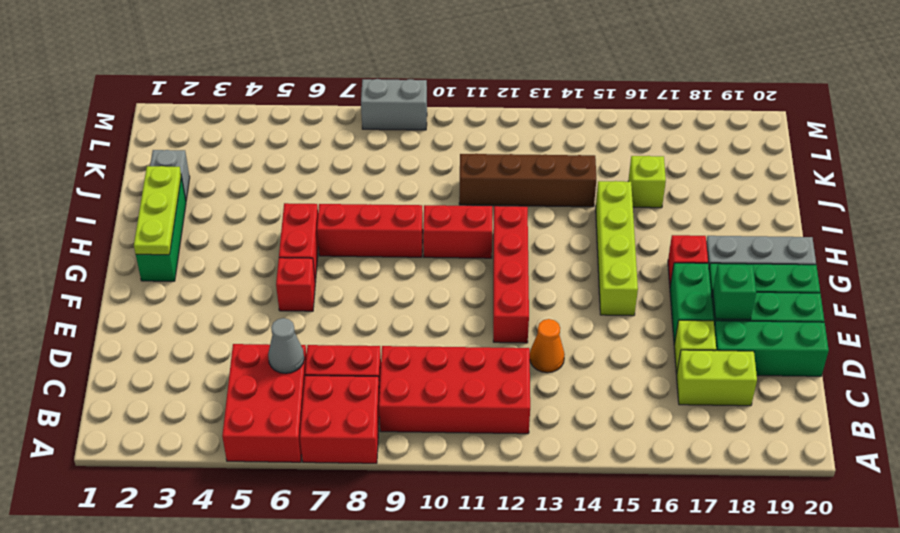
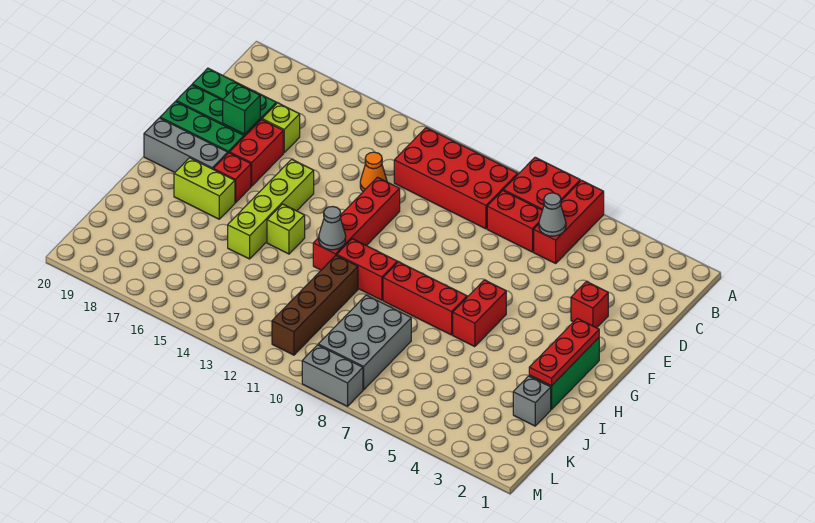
red brick A5:C6 level 1 -> red brick A6:C6 level 1
lime brick C17:C18 level 1 -> lime brick H17:H18 level 1
green brick E17:F17 level 1 -> red brick E17:F17 level 1
red brick F6 level 1 -> red brick E3 level 1
lime plate G2:I2 level 2 -> red plate G2:I2 level 2
none -> grey cone H12 level 2
none -> grey brick J8:L9 level 1
brown brick J11:J14 level 1 -> brown brick I11:L11 level 1
lime brick J16 level 1 -> lime brick H14 level 1

